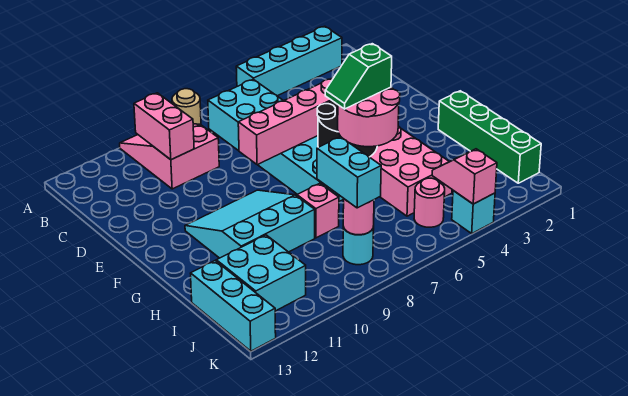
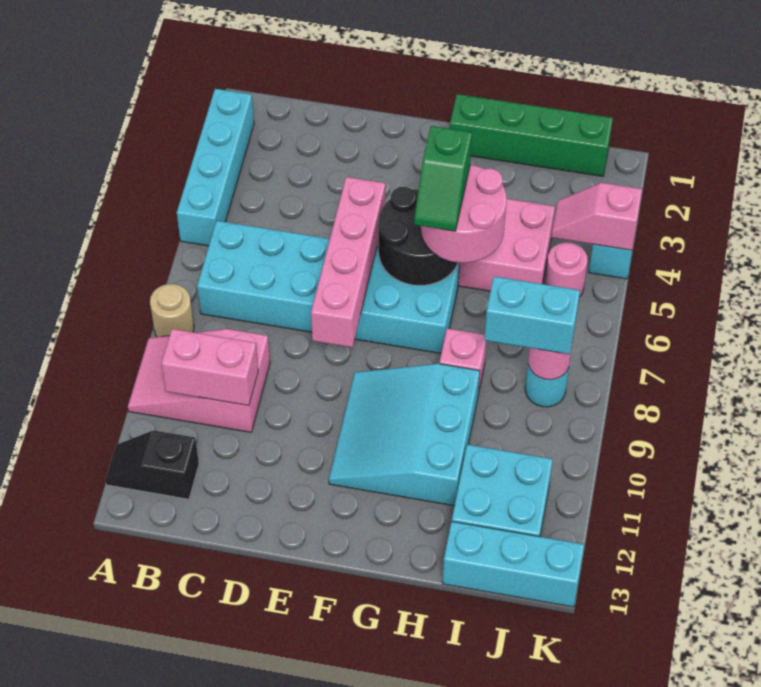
none -> black slope A12:B12 level 1 top B

